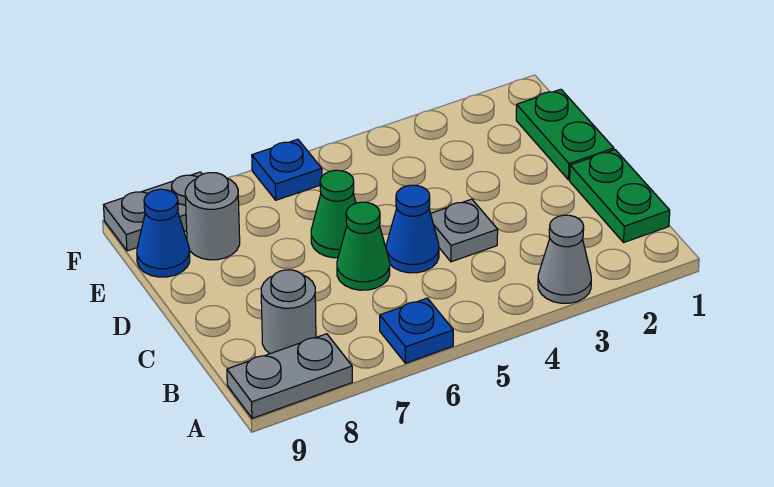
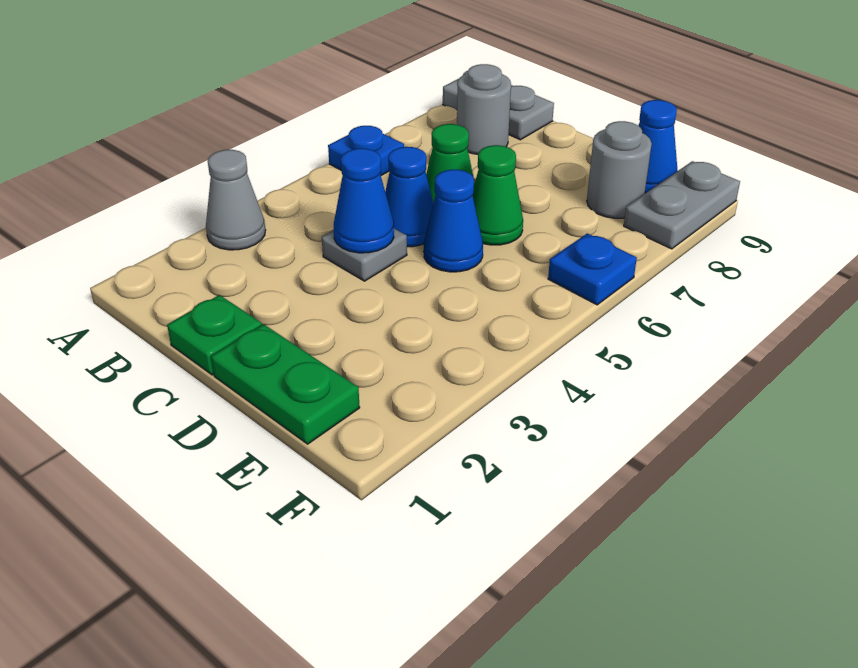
grey plate A8:A9 level 1 -> grey plate A9:B9 level 1
green plate B1:C1 level 1 -> green plate C1 level 1
none -> blue cone C4 level 2
none -> blue cone D5 level 1

